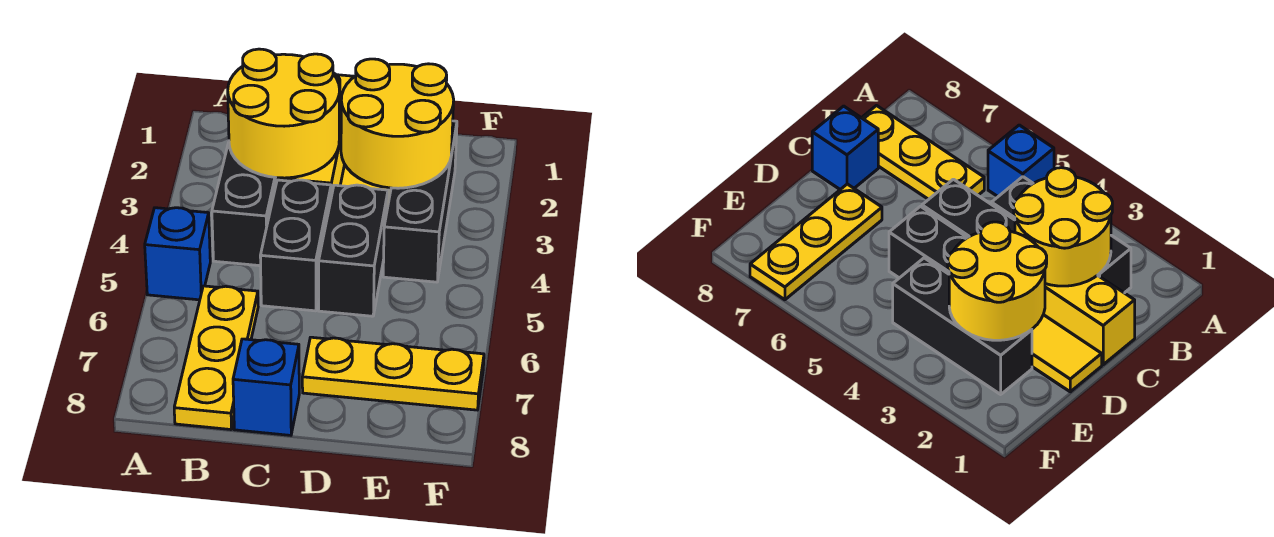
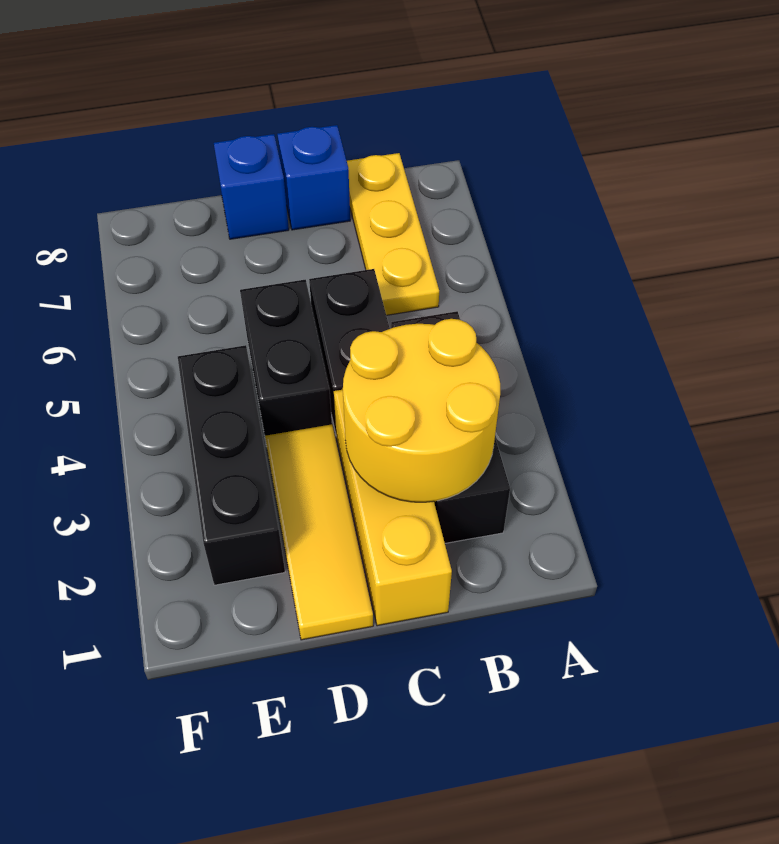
blue brick A5 level 1 -> blue brick D8 level 1
yellow round brick D2:E3 level 2 -> none
yellow plate D7:F7 level 1 -> none

